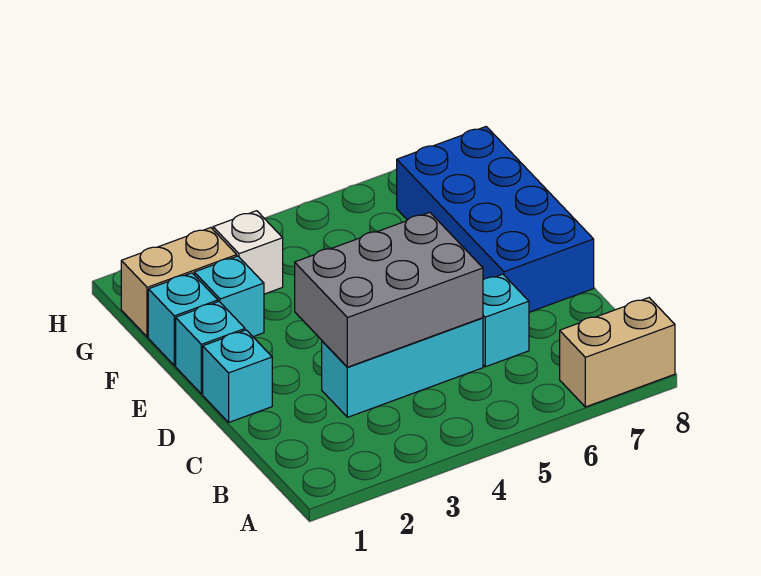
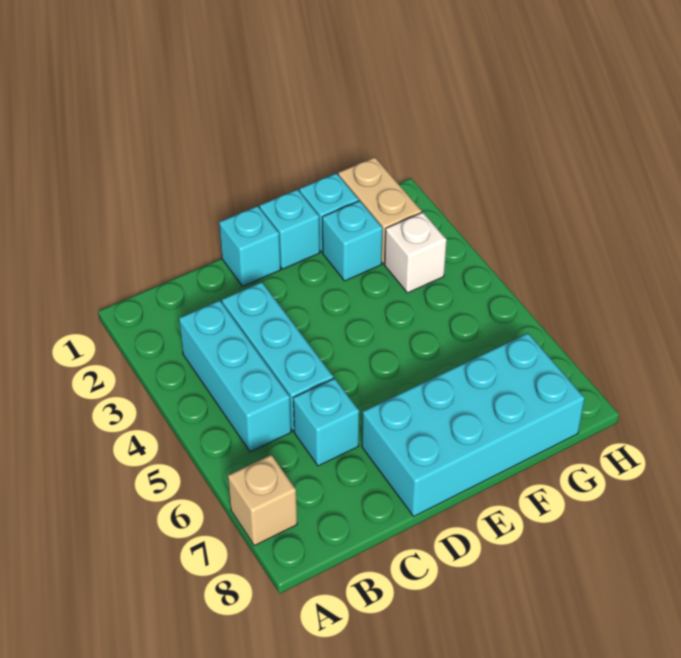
tan brick A7:A8 level 1 -> tan brick A7 level 1
none -> cyan brick B3:B5 level 1
grey brick C3:D5 level 2 -> none
blue brick D7:G8 level 1 -> cyan brick D7:G8 level 1

